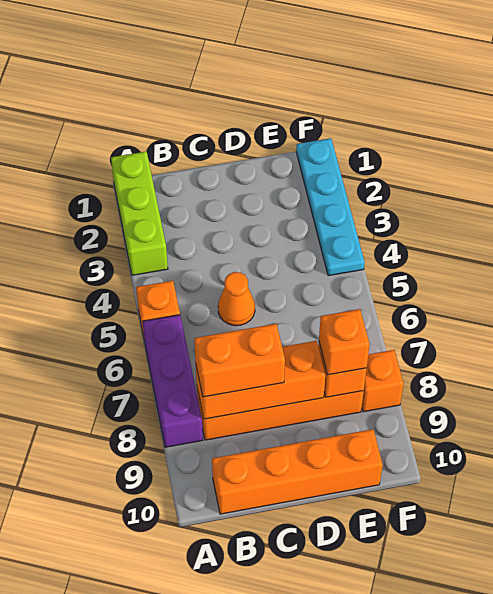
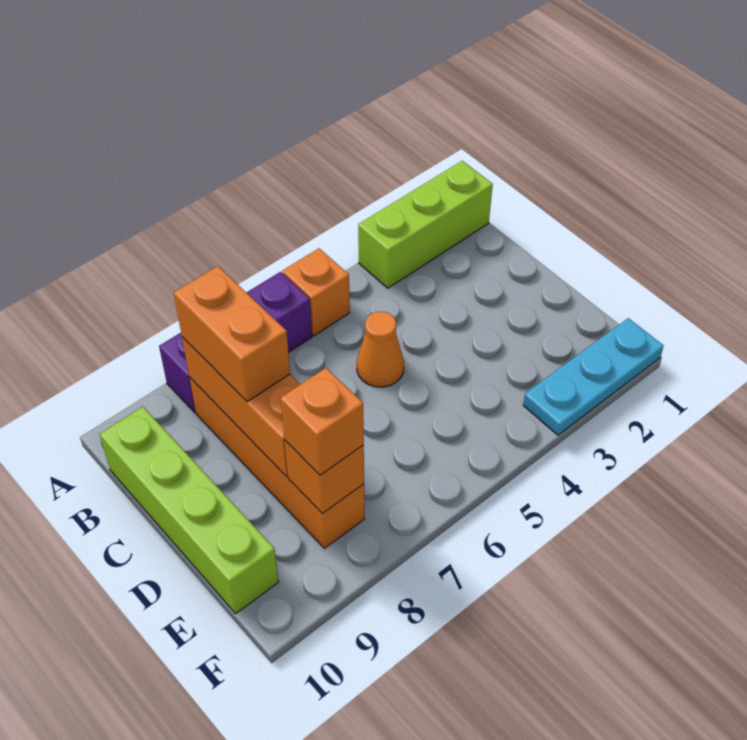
orange brick B10:E10 level 1 -> lime brick B10:E10 level 1
cyan plate F1:F4 level 1 -> cyan plate F1:F3 level 1
orange brick F8 level 1 -> none

